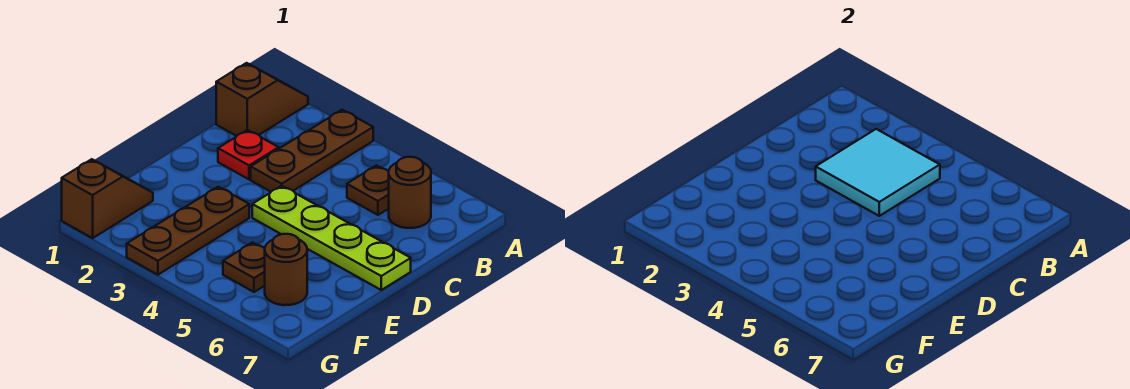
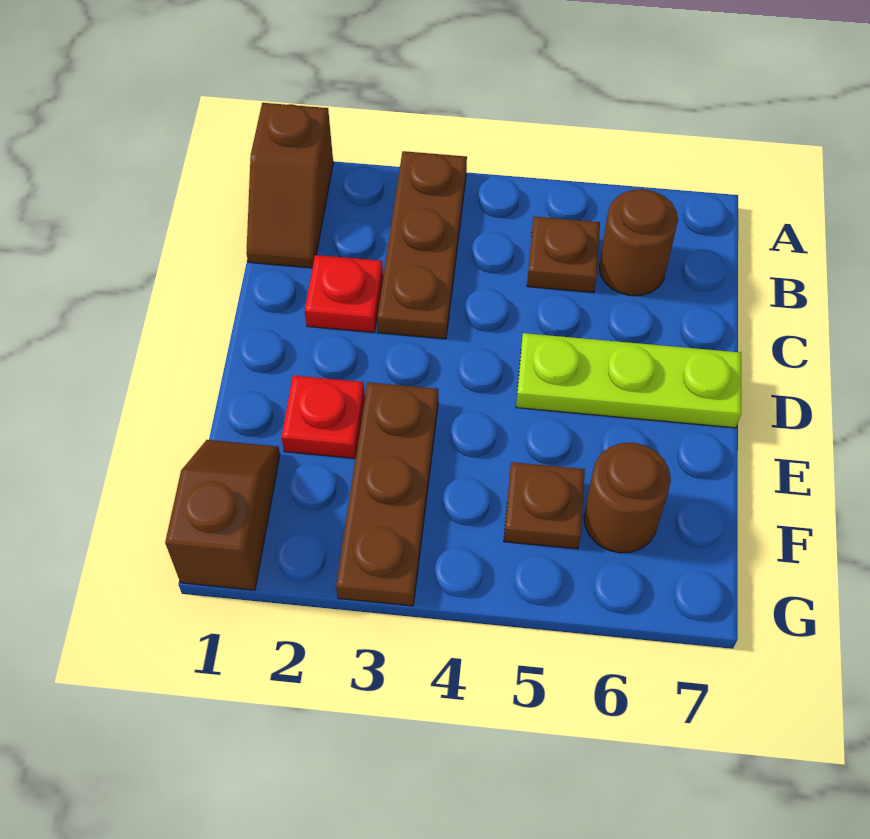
brown slope A1:B1 level 1 top B -> brown slope A1:B1 level 1 top A
cyan tile B3:C4 level 2 -> none
lime plate D4:D7 level 1 -> lime plate D5:D7 level 1
none -> red plate E2 level 1

